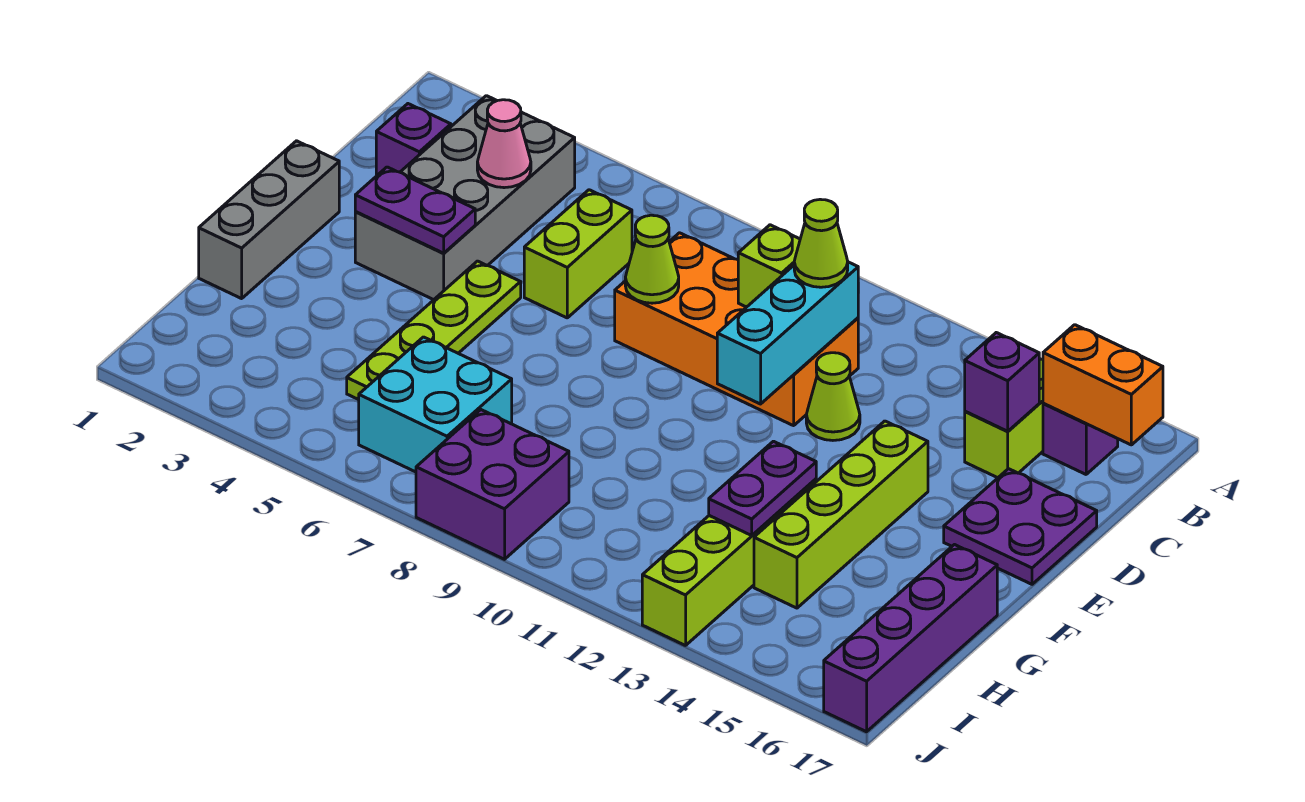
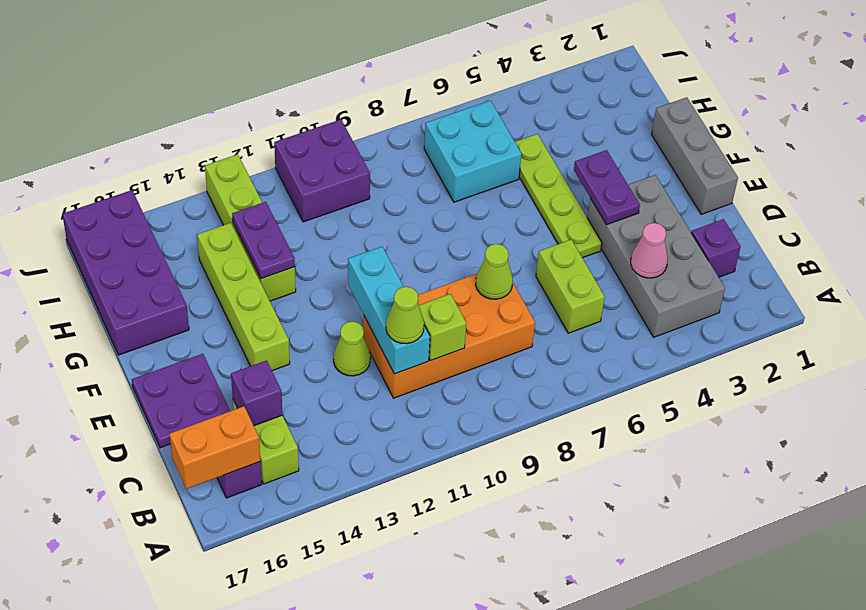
purple plate E3:E4 level 2 -> purple plate E4:F4 level 2
purple brick G17:J17 level 1 -> purple brick G16:J17 level 1
purple brick I8:J9 level 1 -> purple brick I10:J11 level 1

